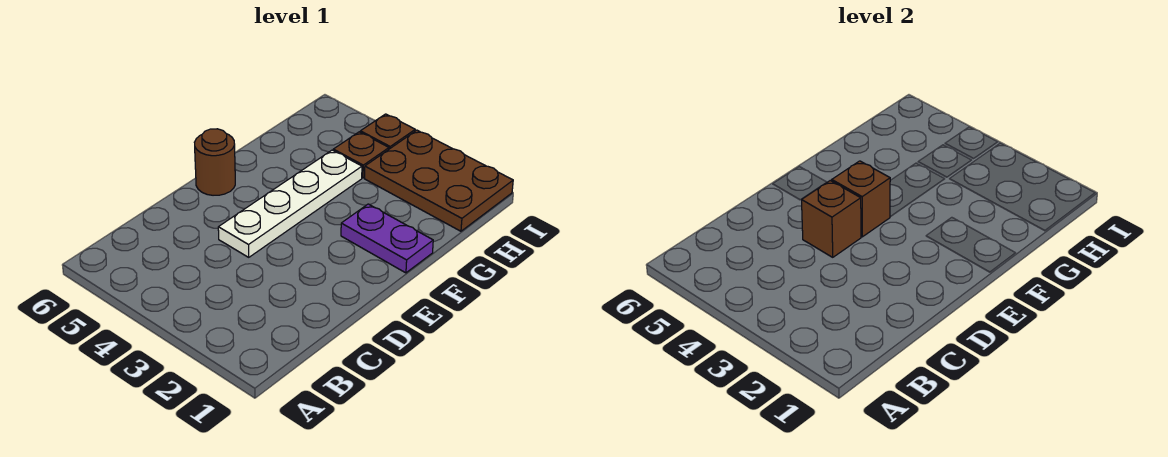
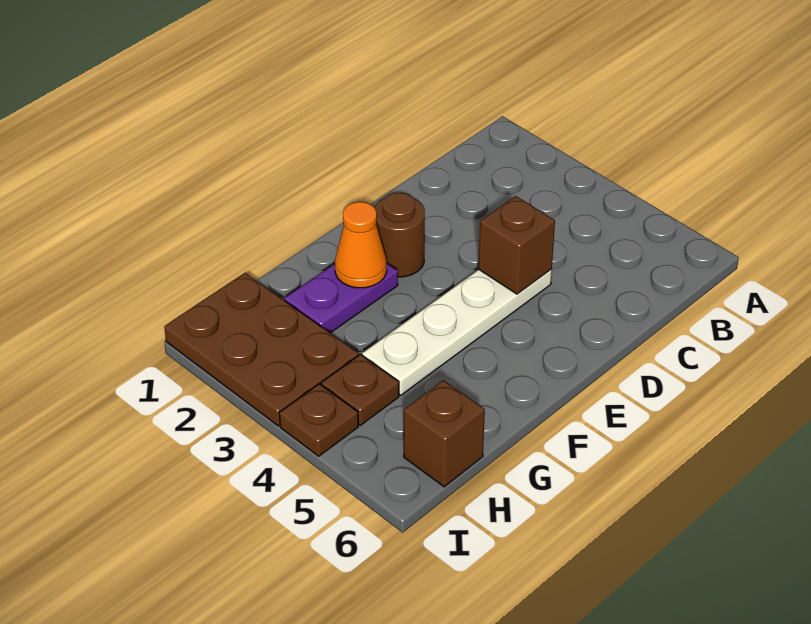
brown brick E4 level 2 -> brown brick H6 level 1
brown round brick E6 level 1 -> brown round brick E2 level 1
purple plate F1:F2 level 1 -> purple plate F2:G2 level 1
none -> orange cone F2 level 2

